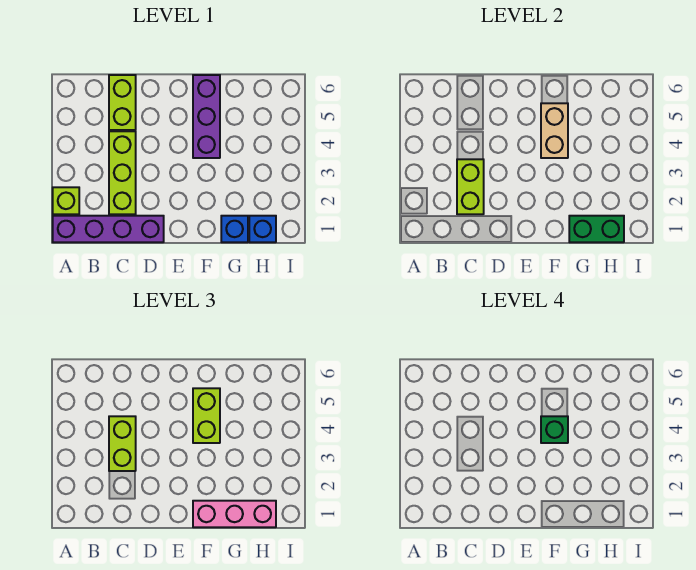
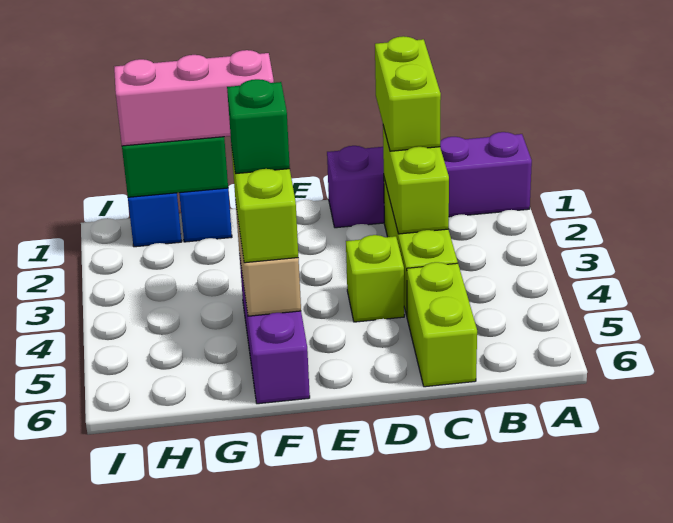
lime brick A2 level 1 -> lime brick D4 level 1
lime brick C3:C4 level 3 -> lime brick C1:C2 level 3

